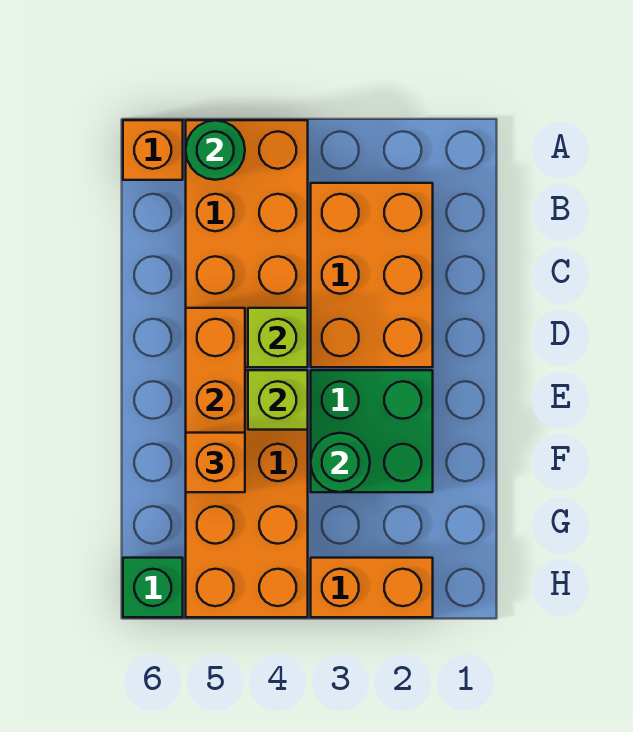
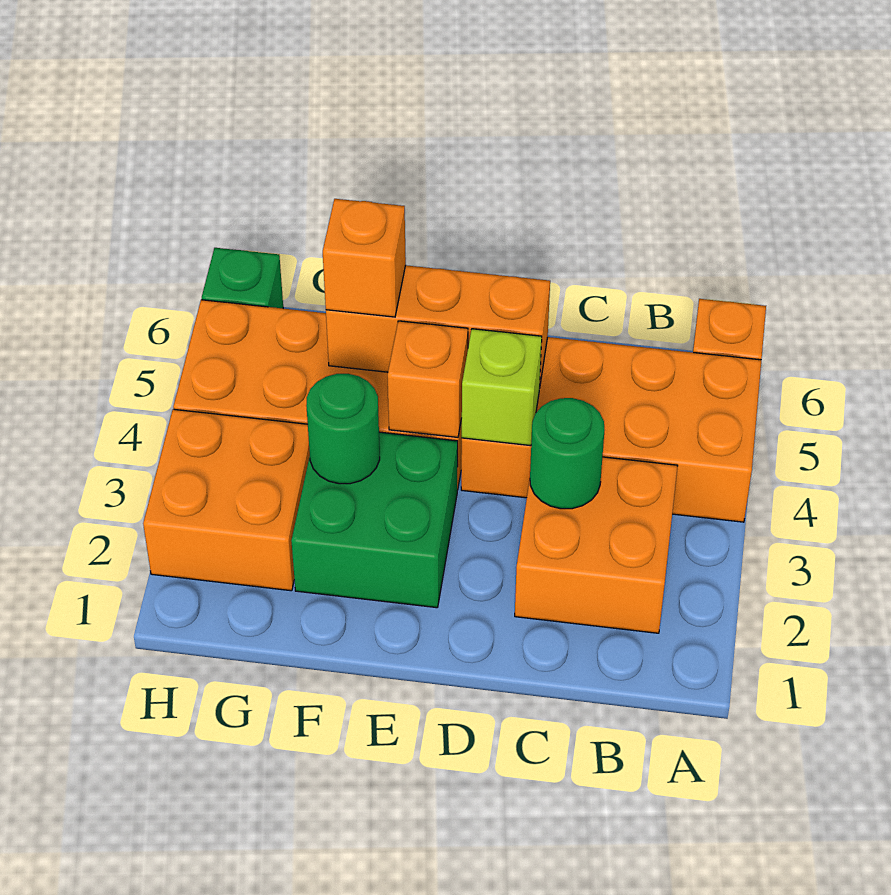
green round brick A5 level 2 -> green round brick C3 level 2
orange brick B2:D3 level 1 -> orange brick B2:C3 level 1
lime brick E4 level 2 -> orange brick E4 level 2
orange brick H2:H3 level 1 -> orange brick G2:H3 level 1

